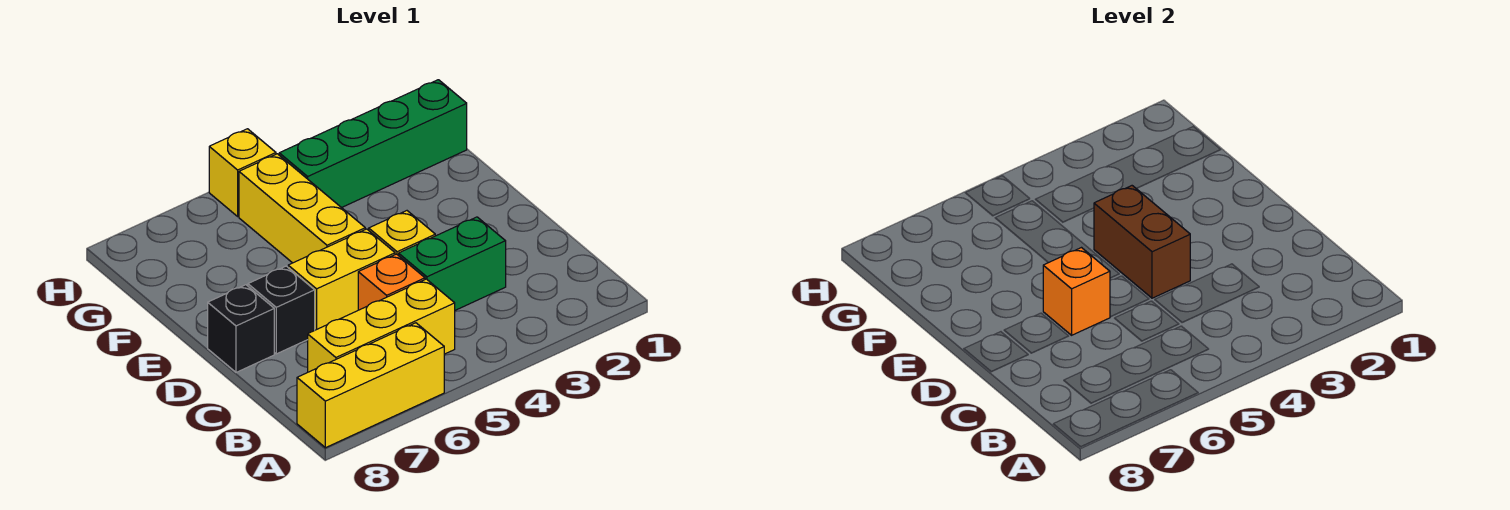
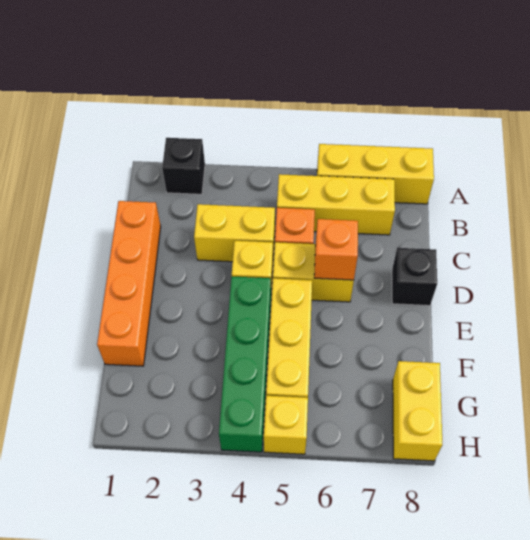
none -> orange brick C1:F1 level 1
green brick C3:C4 level 1 -> yellow brick C3:C4 level 1
brown brick D4:E4 level 2 -> none
black brick D7 level 1 -> black brick A2 level 1
green brick G1:G4 level 1 -> green brick E4:H4 level 1
none -> yellow brick G8:H8 level 1

